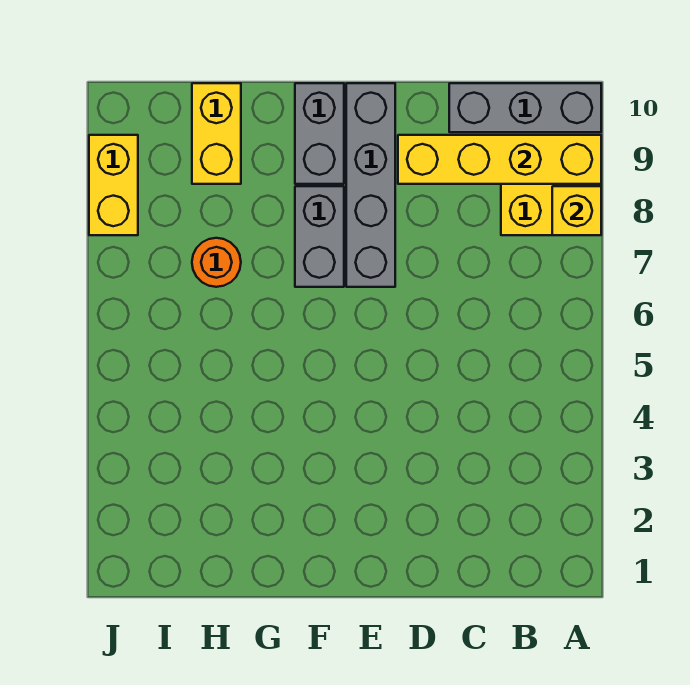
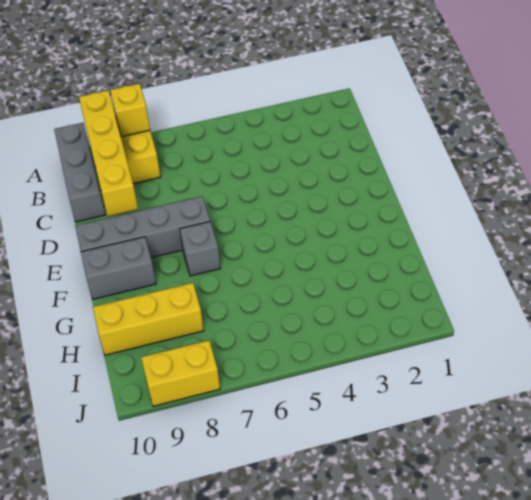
grey brick F7:F8 level 1 -> grey brick F7 level 1
orange round brick H7 level 1 -> none
yellow brick H9:H10 level 1 -> yellow brick H8:H10 level 1

